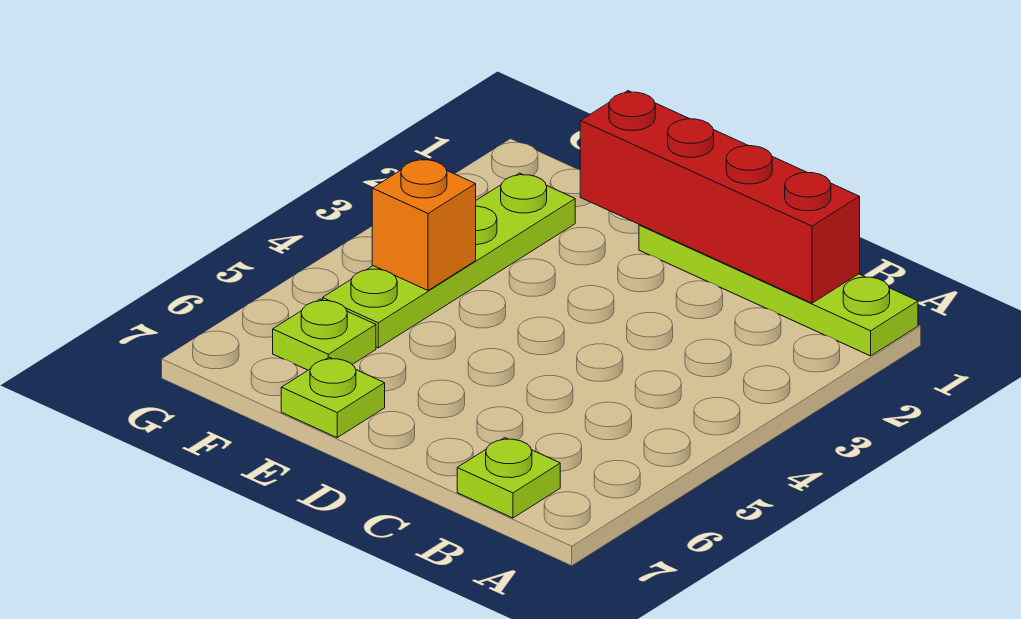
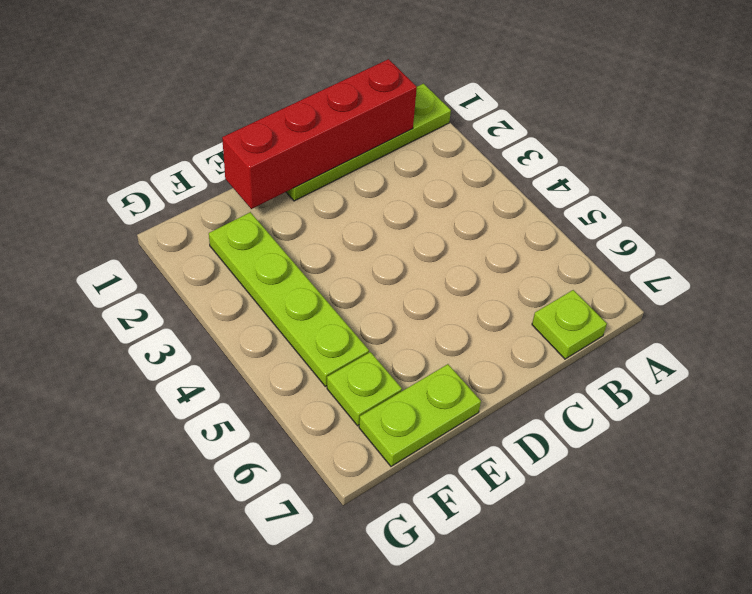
lime plate E7 level 1 -> lime plate E7:F7 level 1
orange brick F4 level 2 -> none

